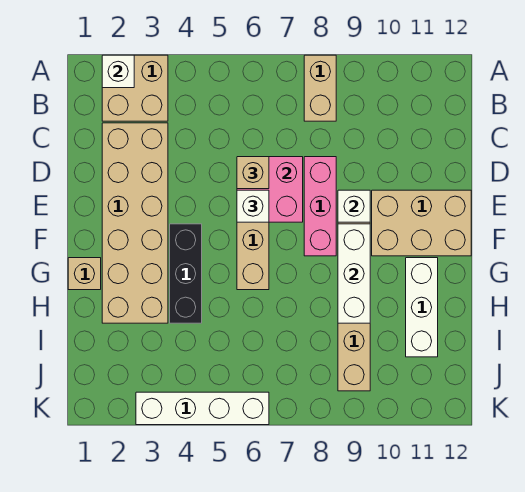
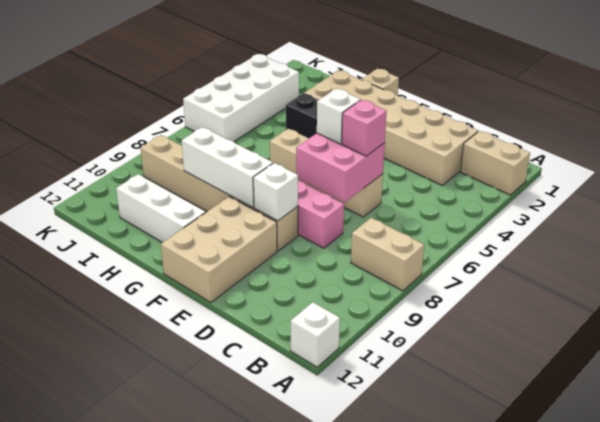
tan brick A2:B3 level 1 -> tan brick A2:B2 level 1
white brick A2 level 2 -> white brick A12 level 1
tan brick D6 level 3 -> pink brick D6 level 3
white brick K3:K6 level 1 -> white brick J3:K6 level 1

